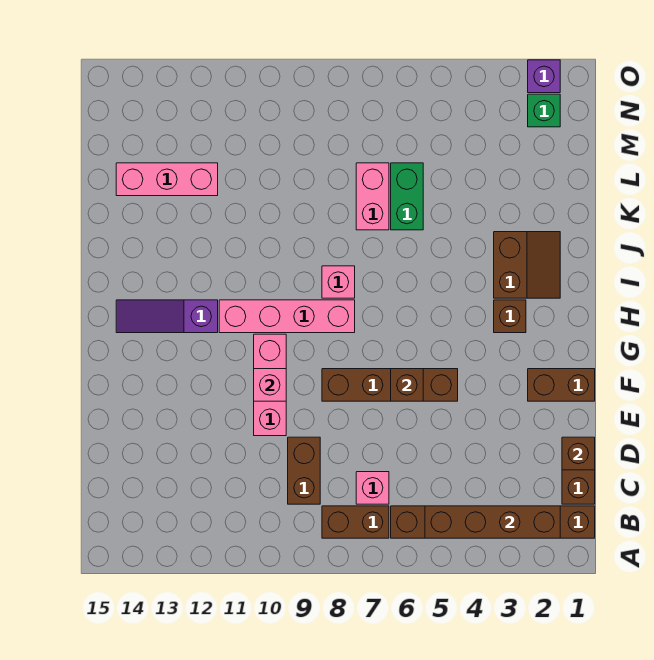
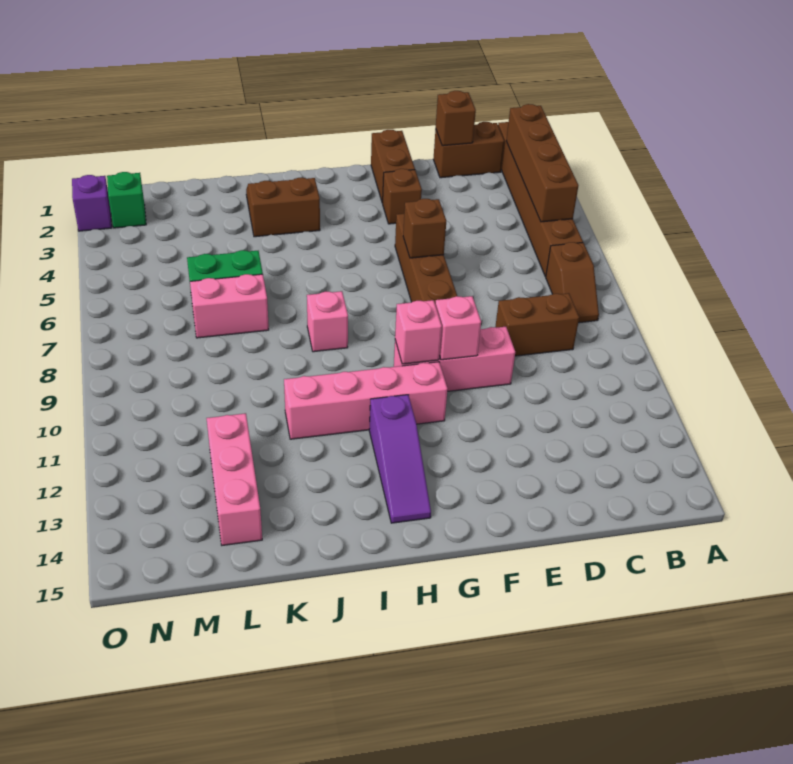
brown brick B7:B8 level 1 -> brown slope B7:B8 level 1 top 7
pink brick C7 level 1 -> pink brick G10 level 2
brown brick H3 level 1 -> brown brick F3 level 1
pink brick H8:H11 level 1 -> pink brick G11:J11 level 1

